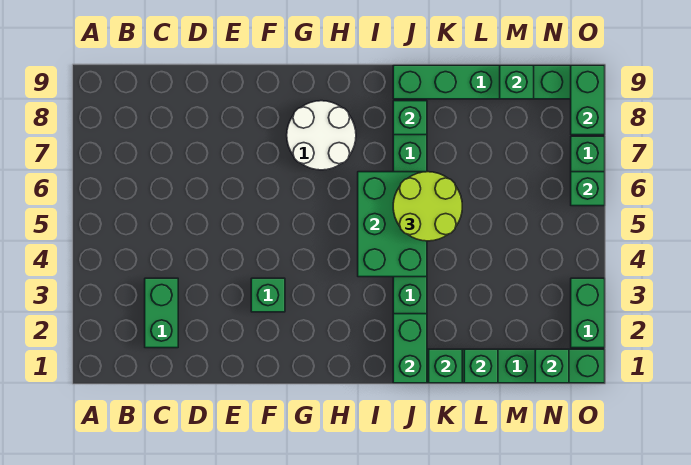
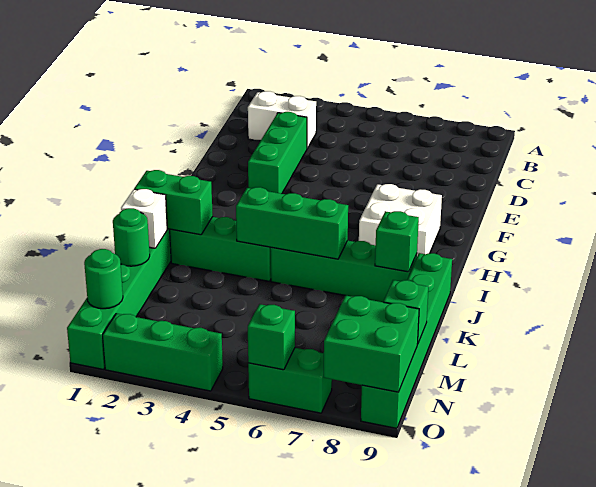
green brick C2:C3 level 1 -> white brick C2:C3 level 1
green brick F3 level 1 -> green brick D3:F3 level 1
white round brick G7:H8 level 1 -> white brick G7:H8 level 1
green brick I4:J6 level 2 -> green brick J4:J6 level 2
lime round brick J5:K6 level 3 -> none
green brick K1 level 2 -> white brick K1 level 2
green brick L1 level 2 -> green round brick L1 level 2
green brick N1 level 2 -> green round brick N1 level 2
green brick O2:O3 level 1 -> green brick O2:O4 level 1
green brick O8:O9 level 2 -> green brick N8:O9 level 2

